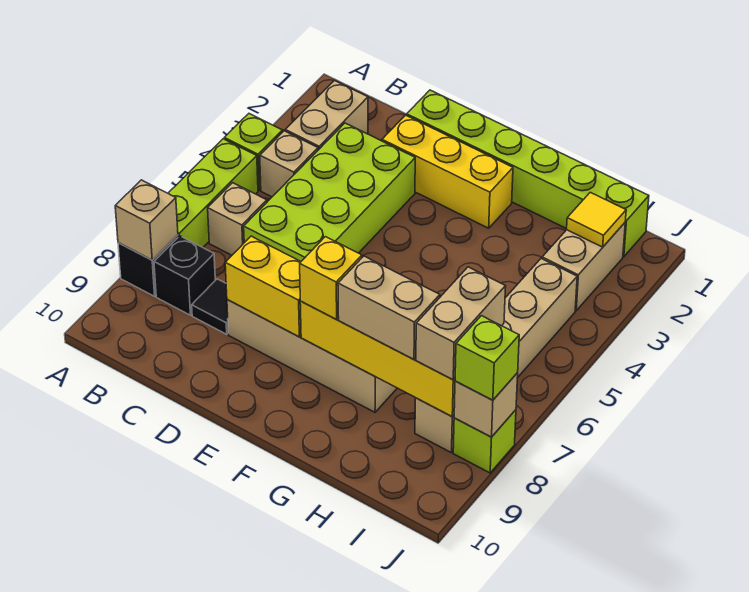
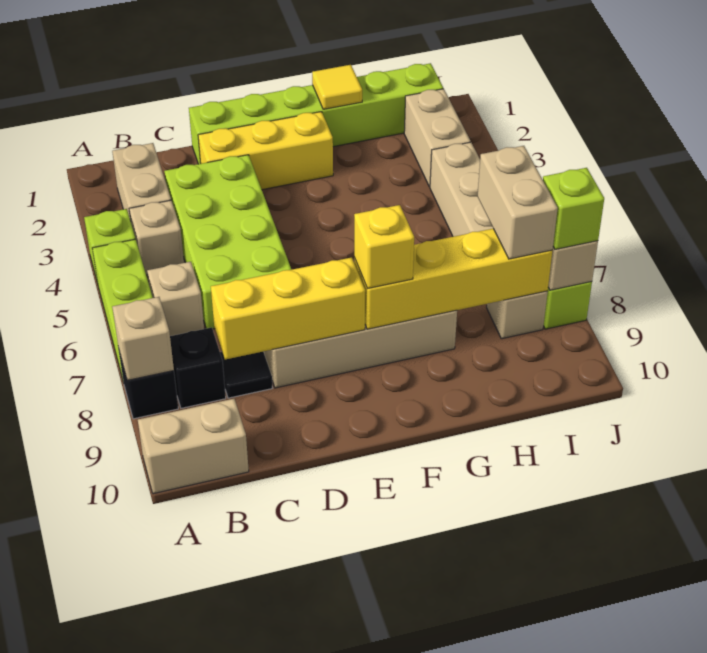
yellow brick D8:E8 level 2 -> yellow brick C8:E8 level 2
tan brick G8:H8 level 3 -> tan brick A10:B10 level 1
yellow tile I2 level 2 -> yellow tile G1 level 2

